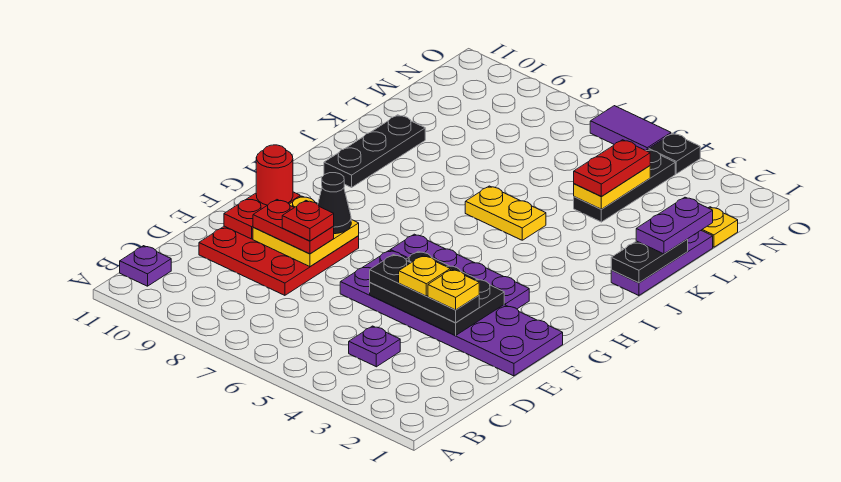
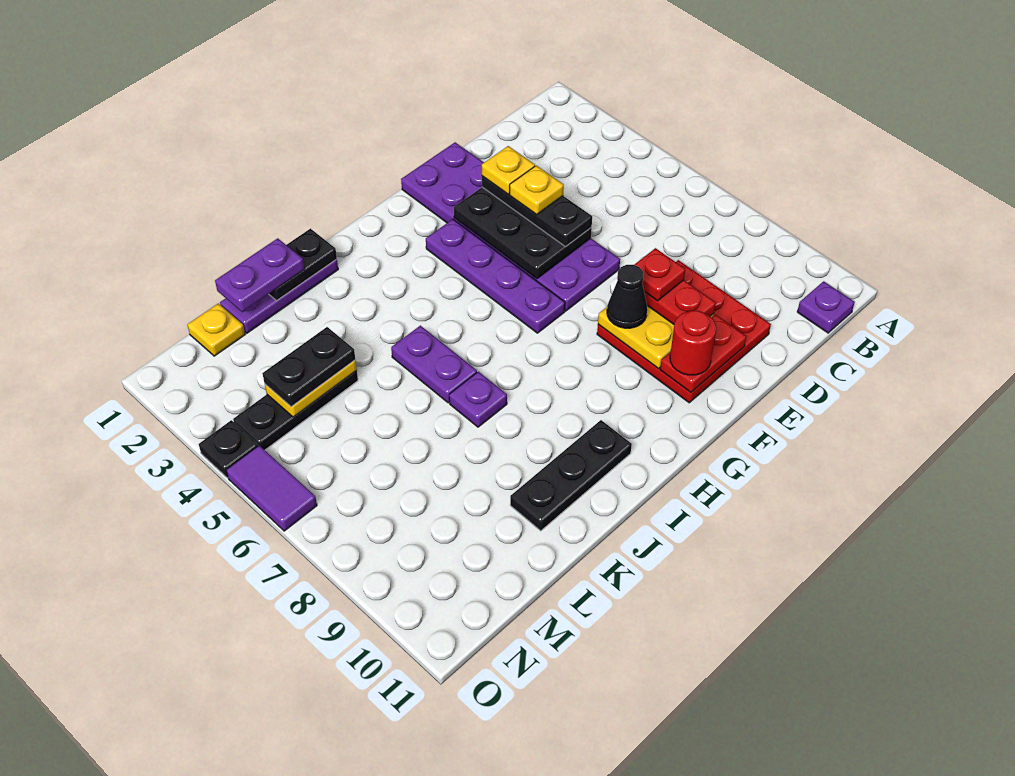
purple plate C4 level 1 -> purple plate J7 level 1
yellow plate J5:J6 level 1 -> purple plate J5:J6 level 1
red plate L4:M4 level 3 -> black plate L4:M4 level 3

